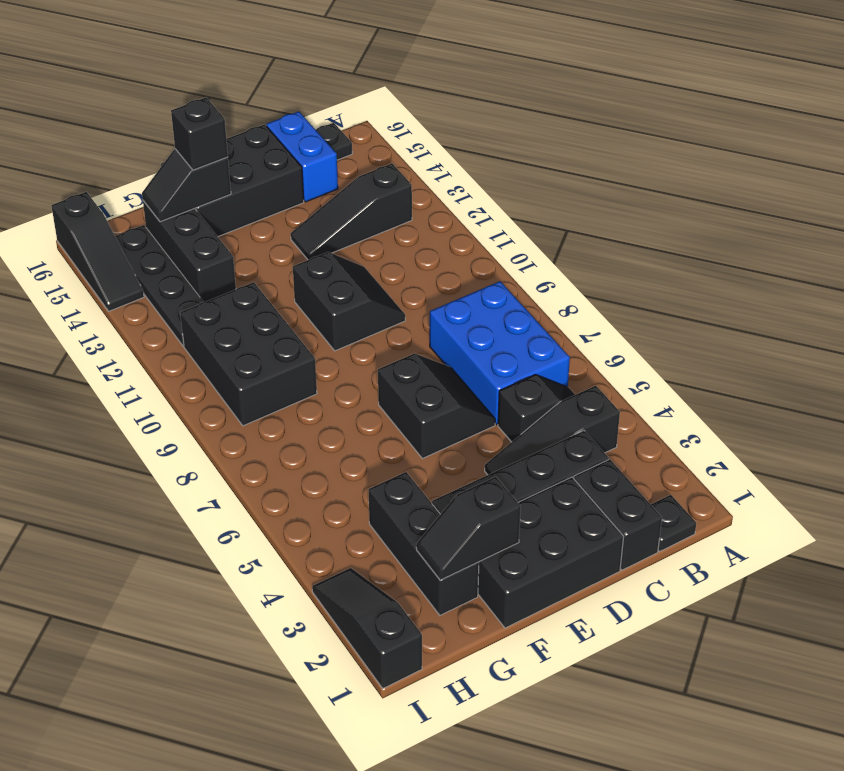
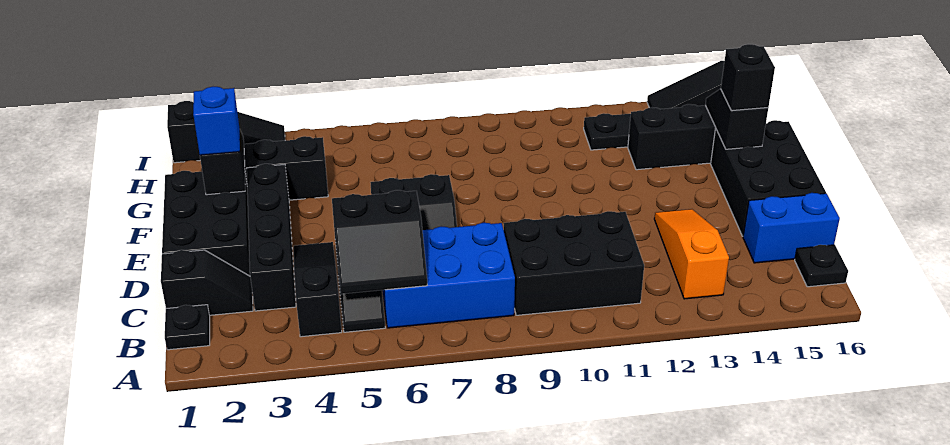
black slope B13:D13 level 1 top B -> orange slope B13:D13 level 1 top B
black brick C1:C2 level 1 -> black slope C1:C2 level 1 top 1
black slope D10:E11 level 1 top E -> black slope B5:C6 level 2 top C
none -> blue brick F2 level 3
black brick G9:H11 level 1 -> black brick B9:C11 level 1

